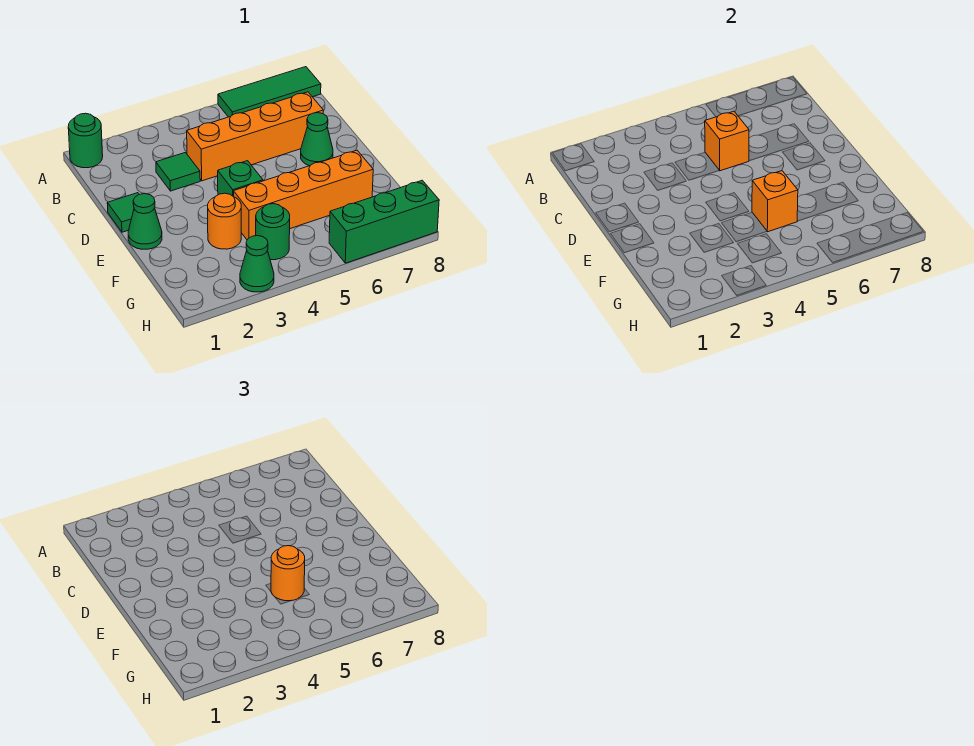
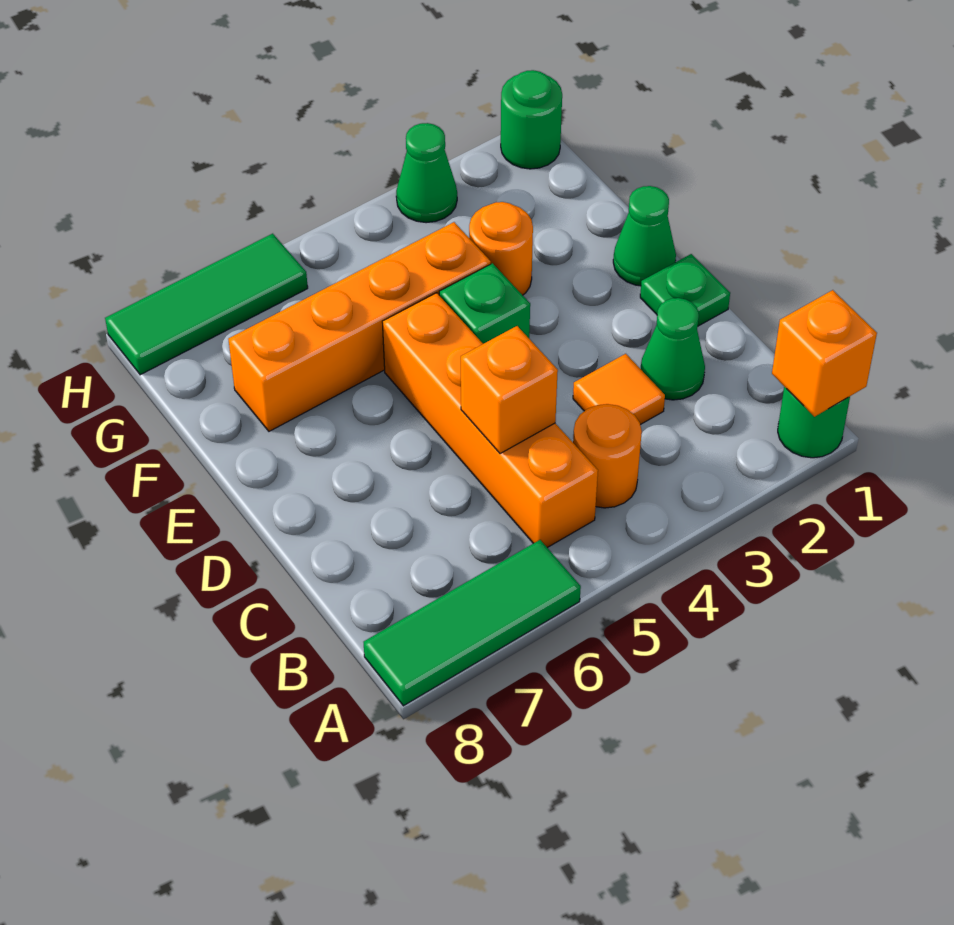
green tile C3 level 1 -> orange tile C3 level 1
orange brick C4:C7 level 1 -> orange brick B5:E5 level 1
green tile D1 level 1 -> green plate D1 level 1
green cone D7 level 1 -> green cone C2 level 1
orange brick F5 level 2 -> orange brick A1 level 2
orange round brick F5 level 3 -> orange round brick B4 level 1
green round brick G4 level 1 -> green round brick H1 level 1
green brick H6:H8 level 1 -> green tile H6:H8 level 1

